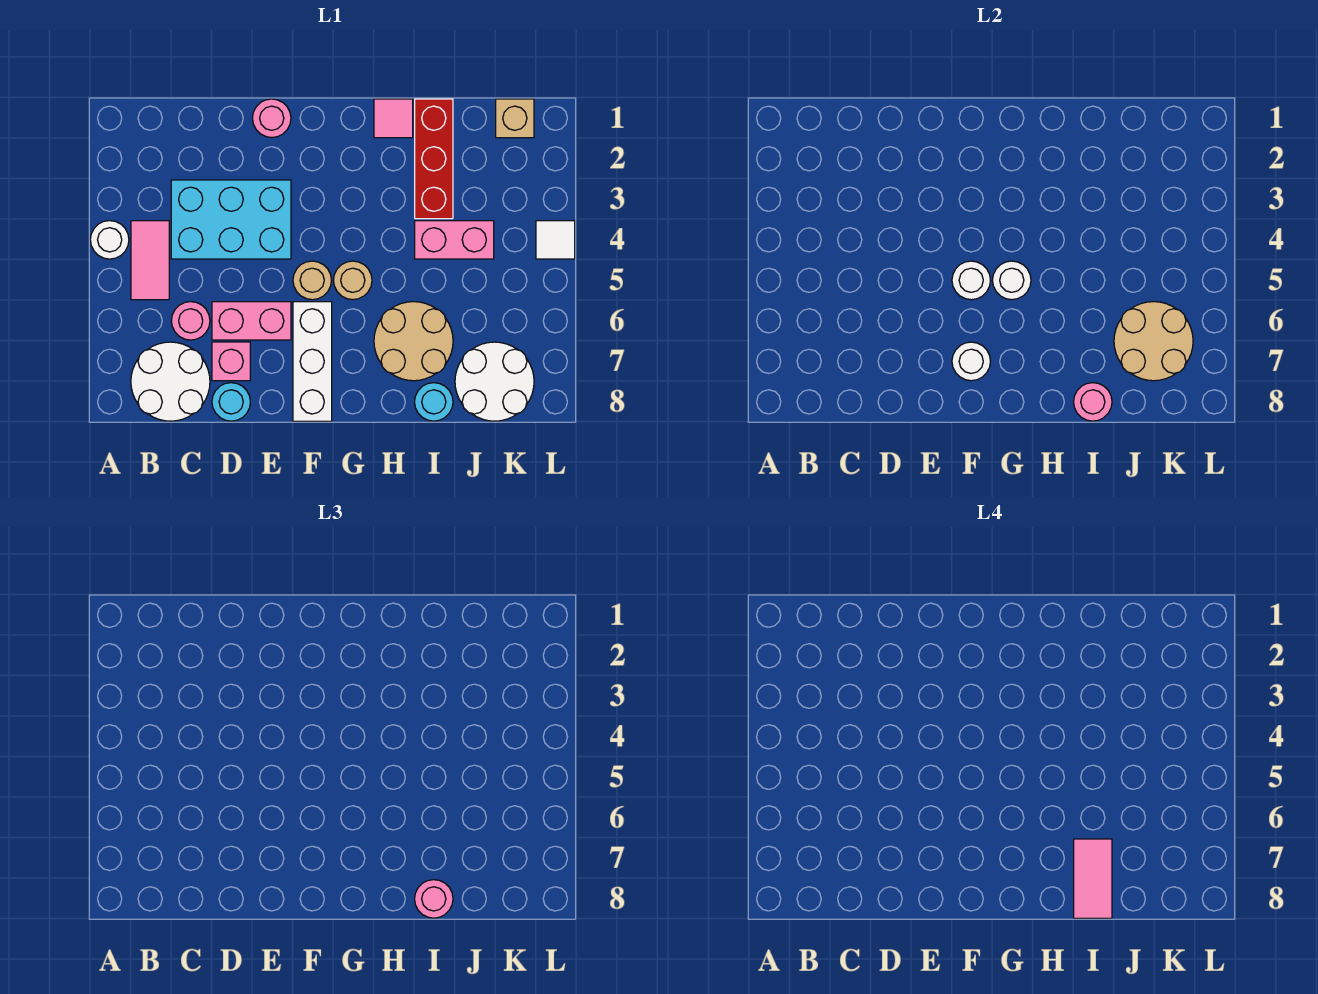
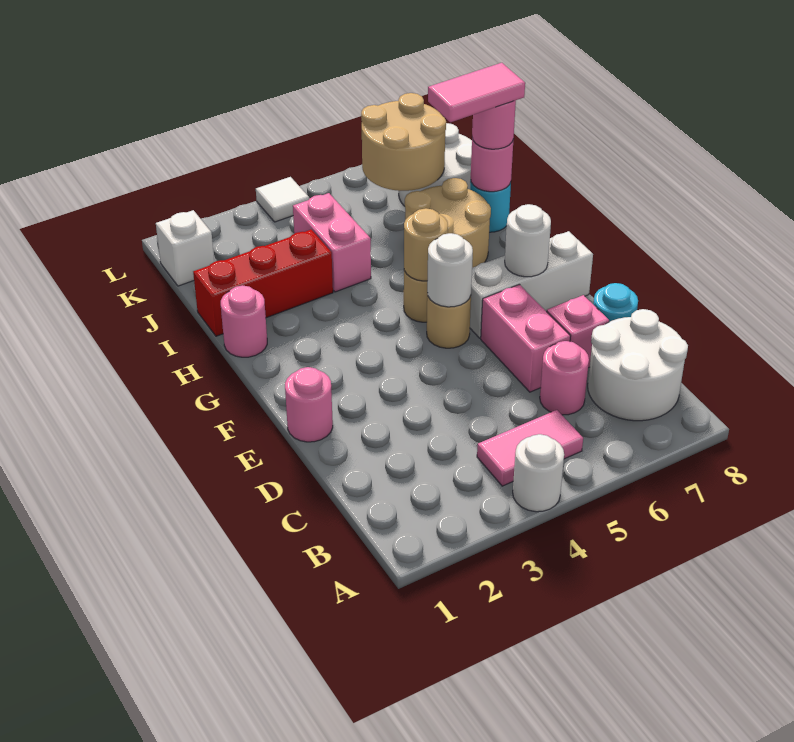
cyan brick C3:E4 level 1 -> none
white round brick G5 level 2 -> tan round brick G5 level 2
pink tile H1 level 1 -> pink round brick H1 level 1
tan brick K1 level 1 -> white brick K1 level 1

